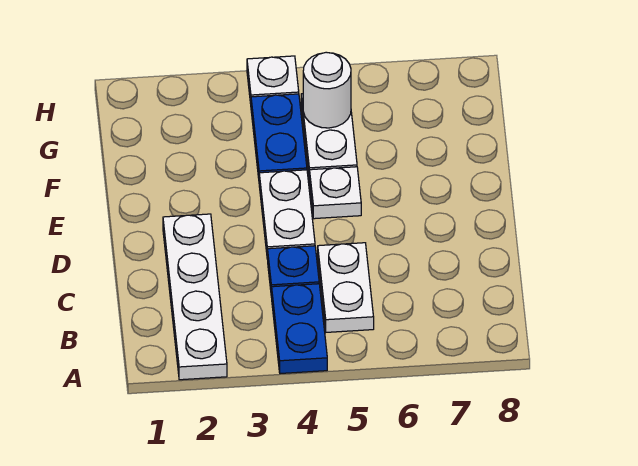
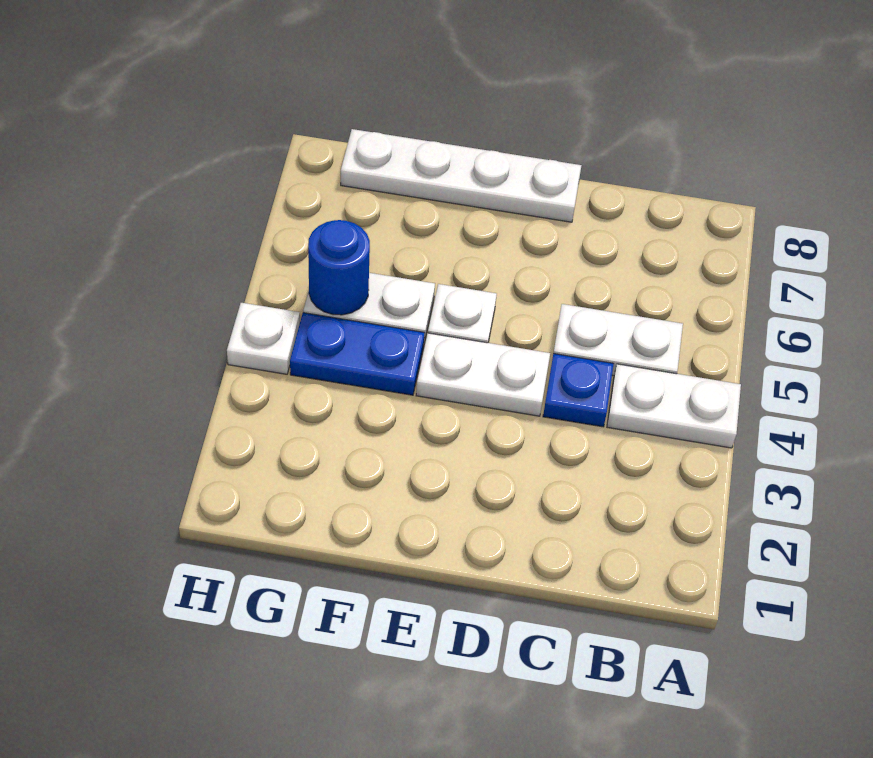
white plate A2:D2 level 1 -> white plate D8:G8 level 1
blue plate A4:B4 level 1 -> white plate A4:B4 level 1
white round brick G5 level 2 -> blue round brick G5 level 2

